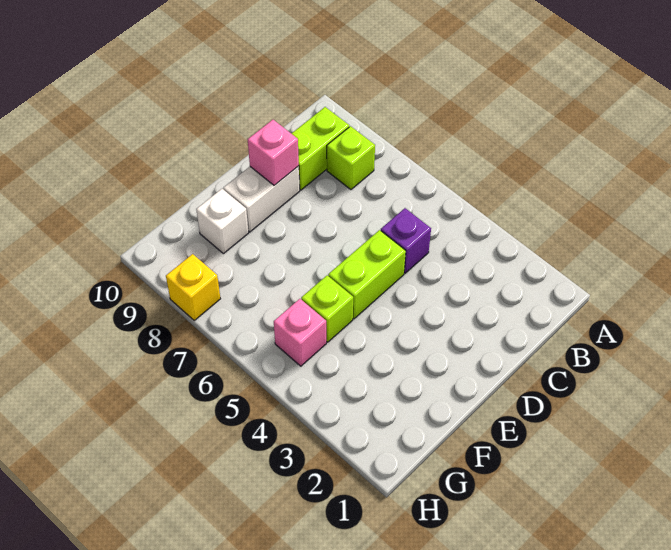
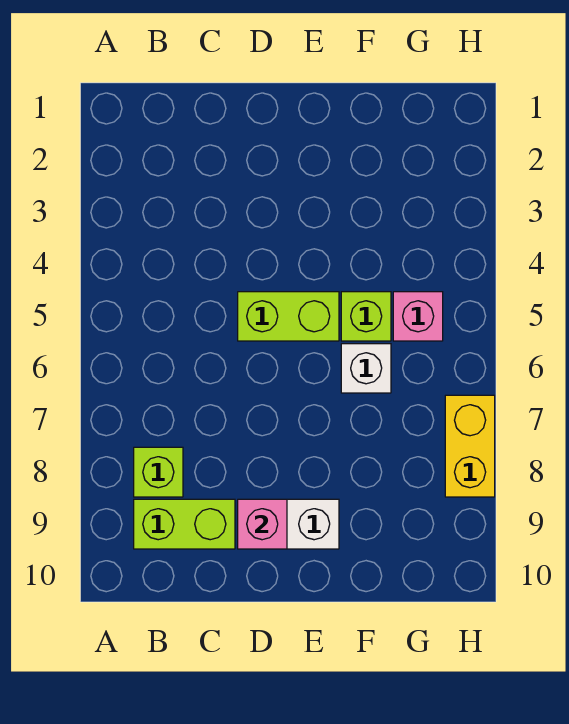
purple brick C5 level 1 -> none
white brick F9 level 1 -> white brick F6 level 1
yellow brick H8 level 1 -> yellow brick H7:H8 level 1

